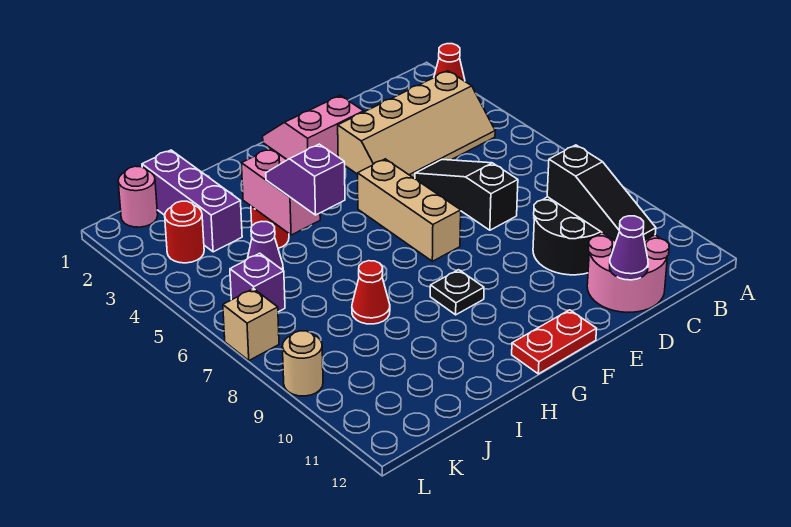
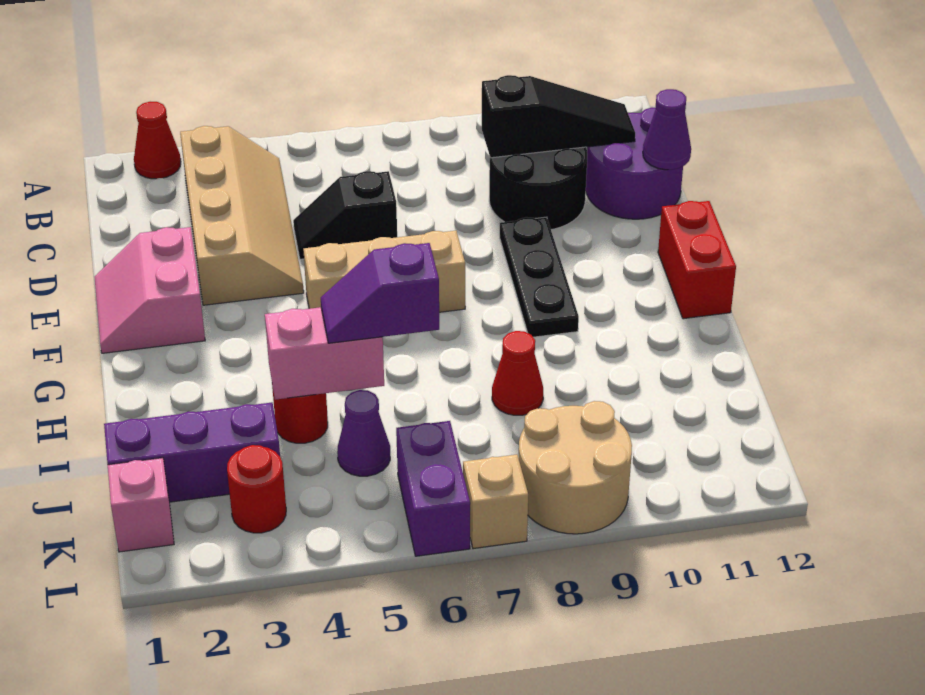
pink round brick C11:D12 level 1 -> purple round brick C11:D12 level 1
black slope D5:D7 level 1 top 7 -> black slope D5:D6 level 1 top 6
red plate F12:G12 level 1 -> red brick F12:G12 level 1
black plate G9 level 1 -> black plate E9:G9 level 1
pink round brick K1 level 1 -> pink brick K1 level 1
purple brick K6 level 1 -> purple brick K6:L6 level 1
tan round brick L9 level 1 -> tan round brick K8:L9 level 1

